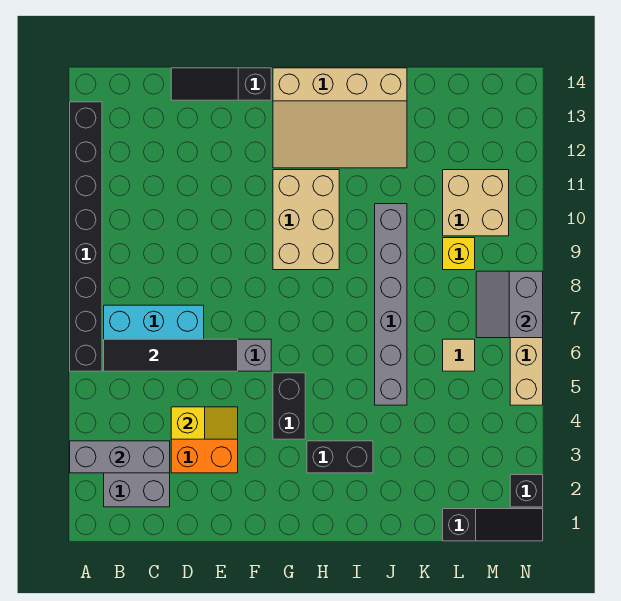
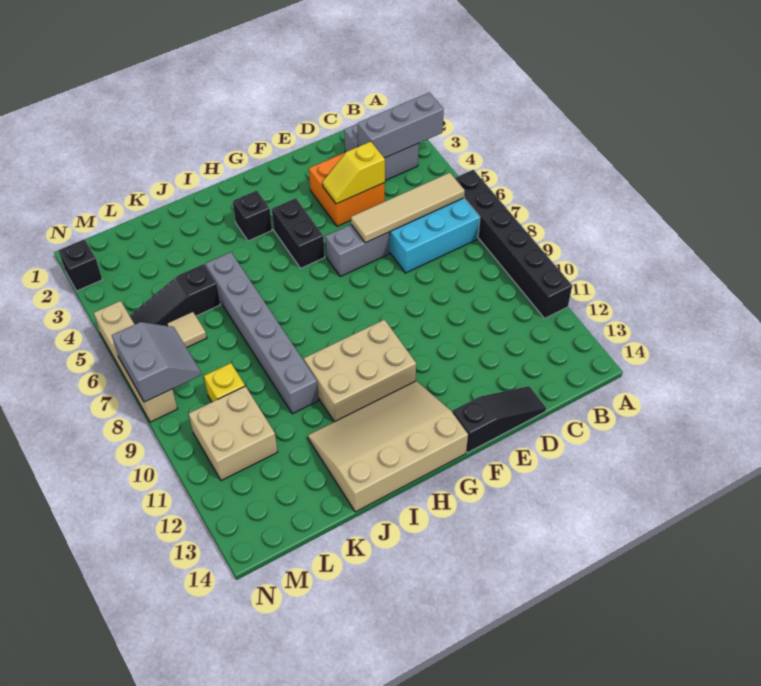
black brick A6:A13 level 1 -> black brick A6:A11 level 1
black tile B6:E6 level 2 -> tan tile B6:E6 level 2
tan brick G9:H11 level 1 -> tan brick G10:I11 level 1
black brick H3:I3 level 1 -> black brick H3 level 1
black slope L1:N1 level 1 top L -> black slope K5:M5 level 1 top K

